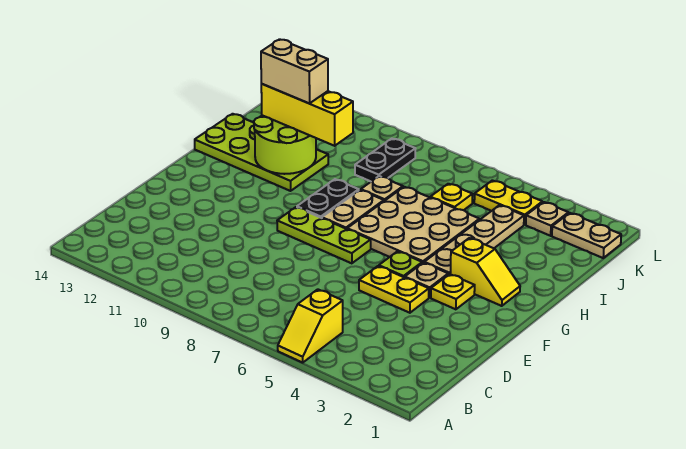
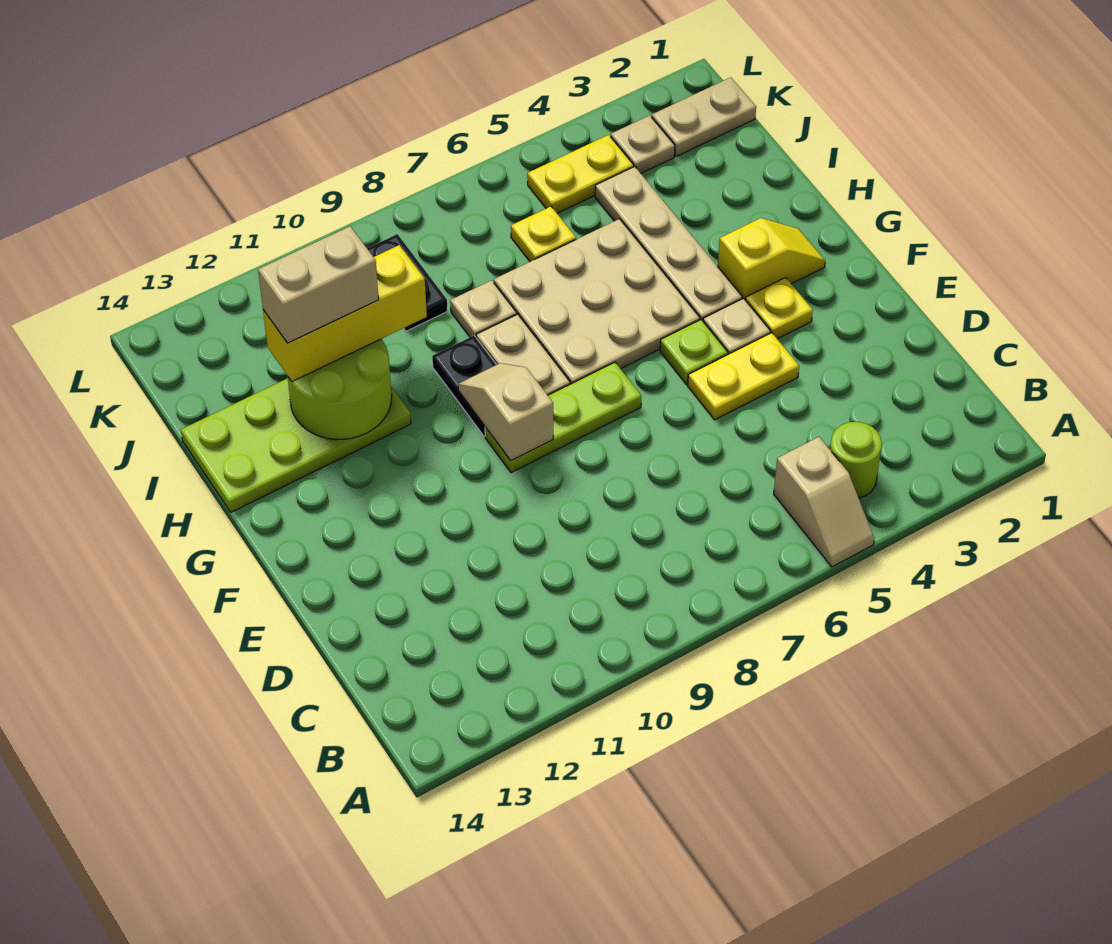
yellow slope A5:B5 level 1 top B -> tan slope A5:B5 level 1 top B
none -> lime round brick B4 level 1
none -> tan slope F9:G9 level 2 top F

